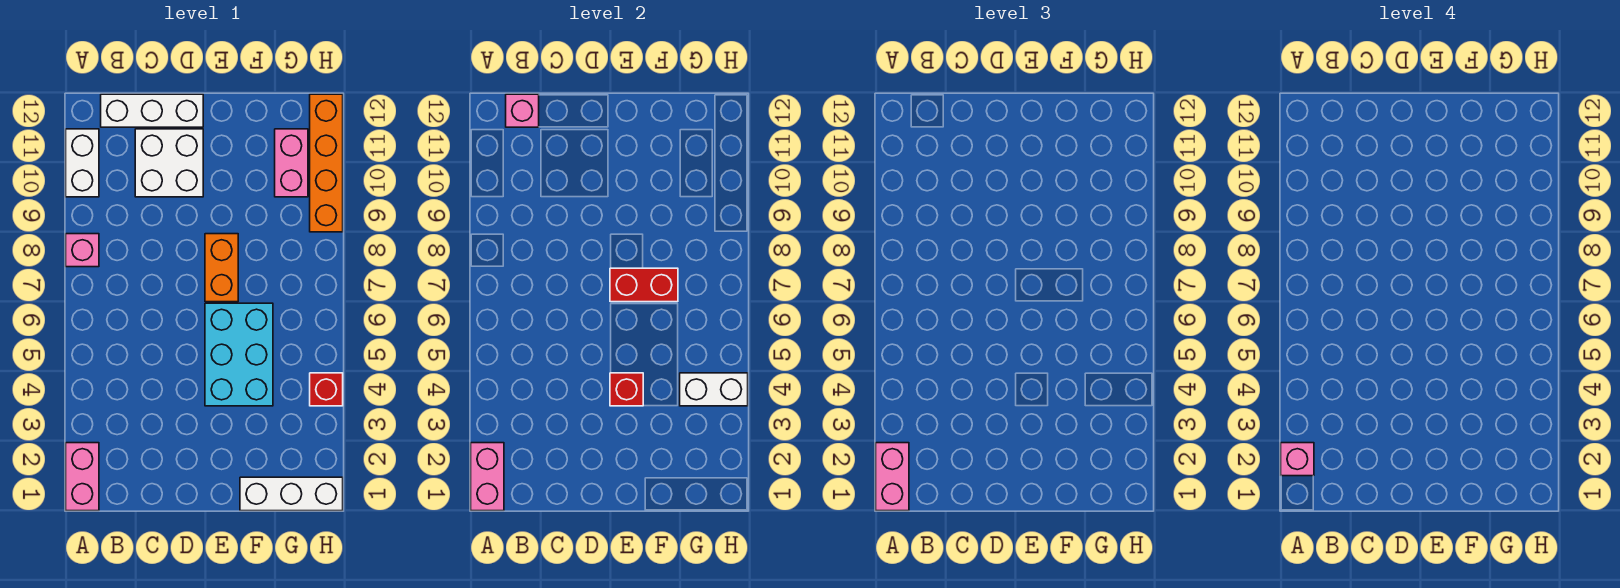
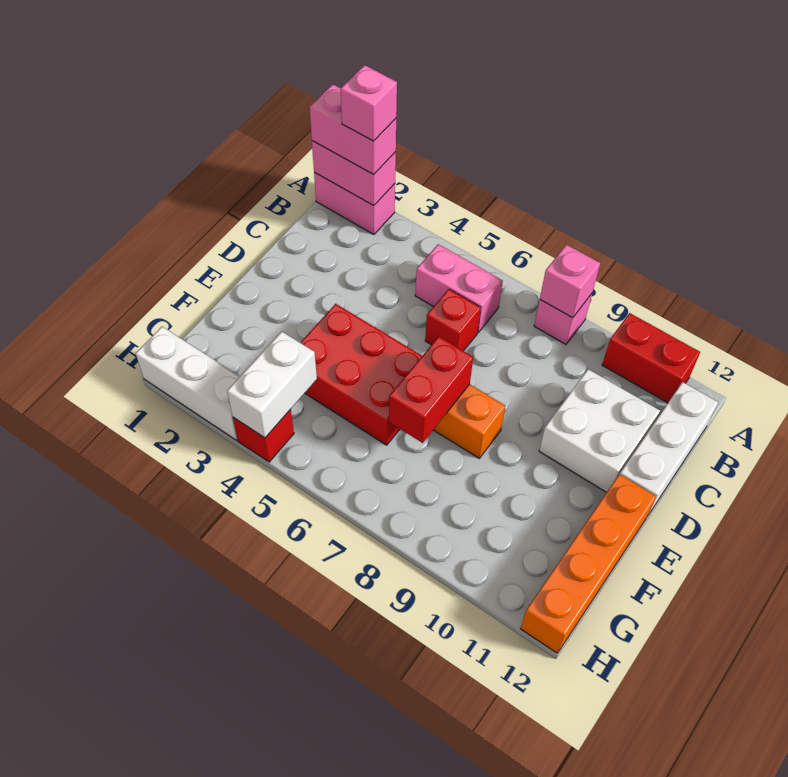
white brick A10:A11 level 1 -> red brick A10:A11 level 1
pink brick B12 level 2 -> pink brick A8 level 2
cyan brick E4:F6 level 1 -> red brick E4:F6 level 1
red brick E4 level 2 -> red brick C6 level 1
white brick F1:H1 level 1 -> white brick H1:H3 level 1
pink brick G10:G11 level 1 -> pink brick B5:B6 level 1
orange brick H9:H12 level 1 -> orange brick E12:H12 level 1

